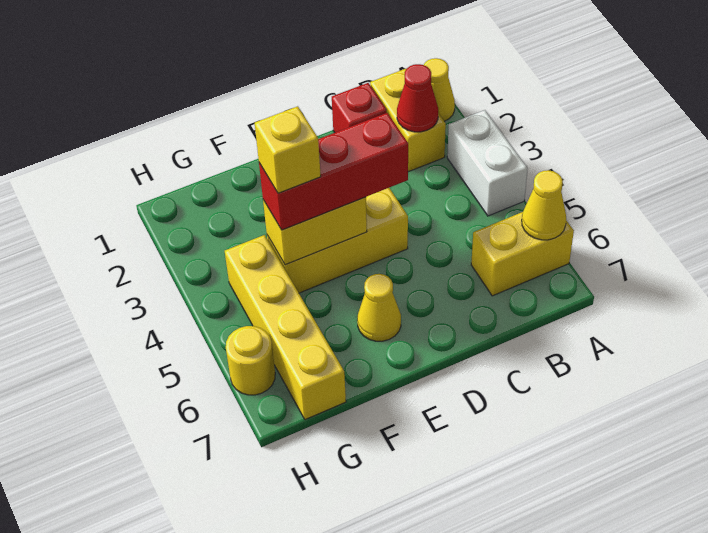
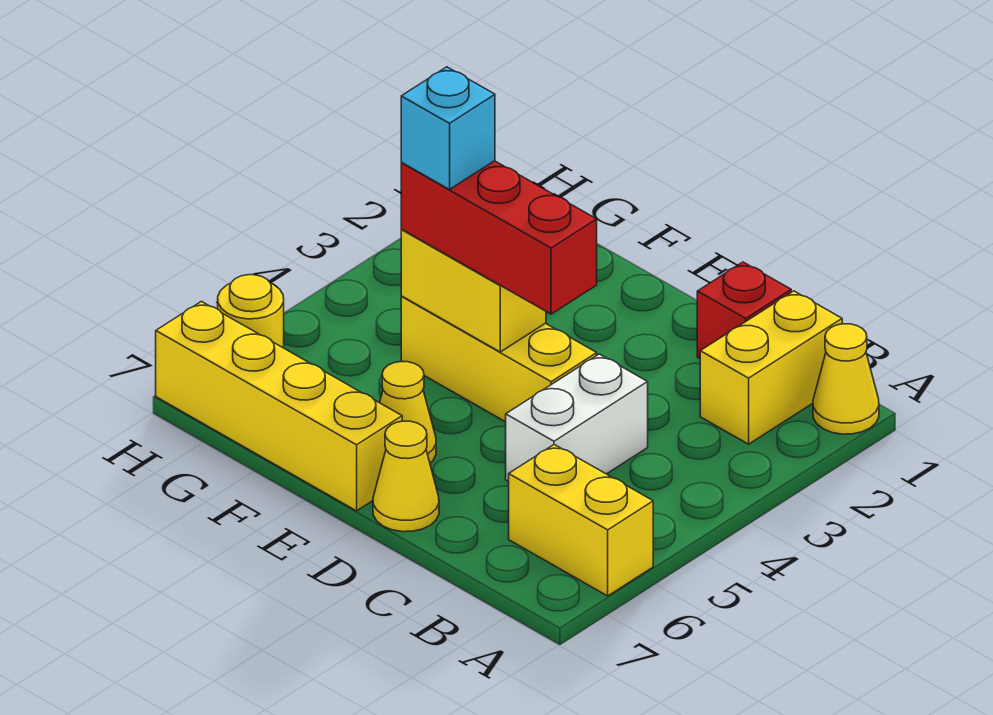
white brick A3:A4 level 1 -> white brick C4:C5 level 1
yellow cone A6 level 2 -> yellow cone D7 level 1
red cone B2 level 2 -> none
yellow brick F4 level 4 -> cyan brick F4 level 4
yellow brick G4:G7 level 1 -> yellow brick E7:H7 level 1

